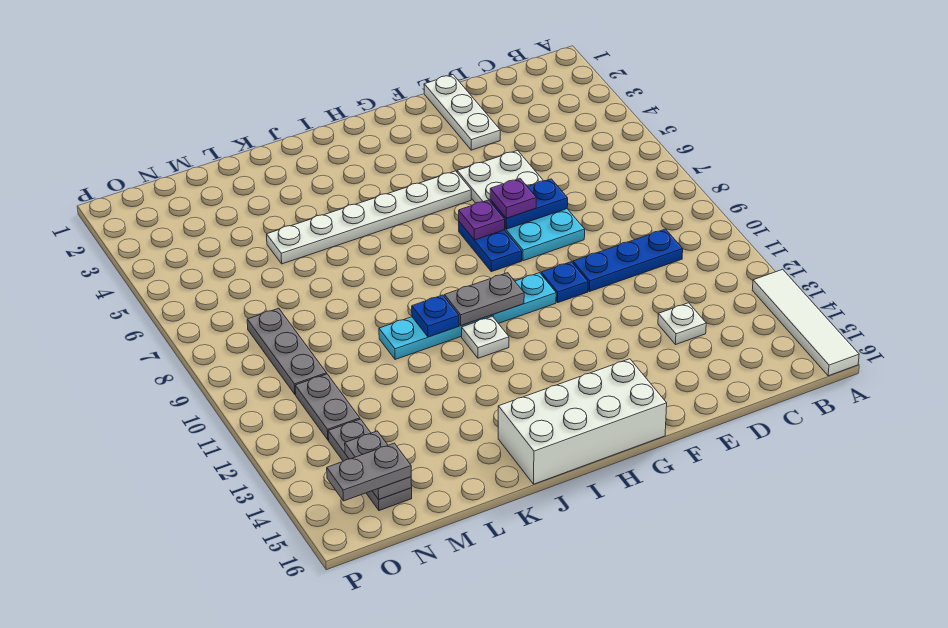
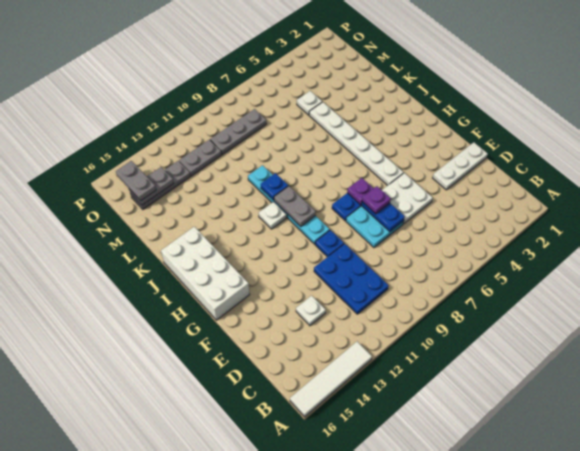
blue plate C10:E10 level 1 -> blue plate C10:E11 level 1
none -> white plate M5 level 1

